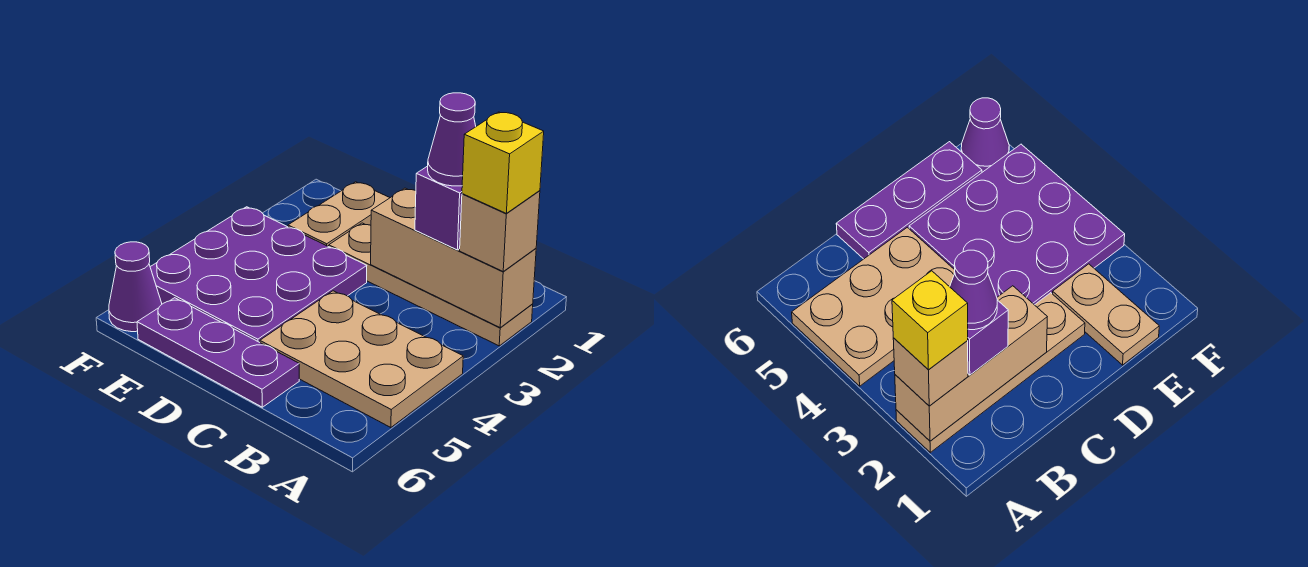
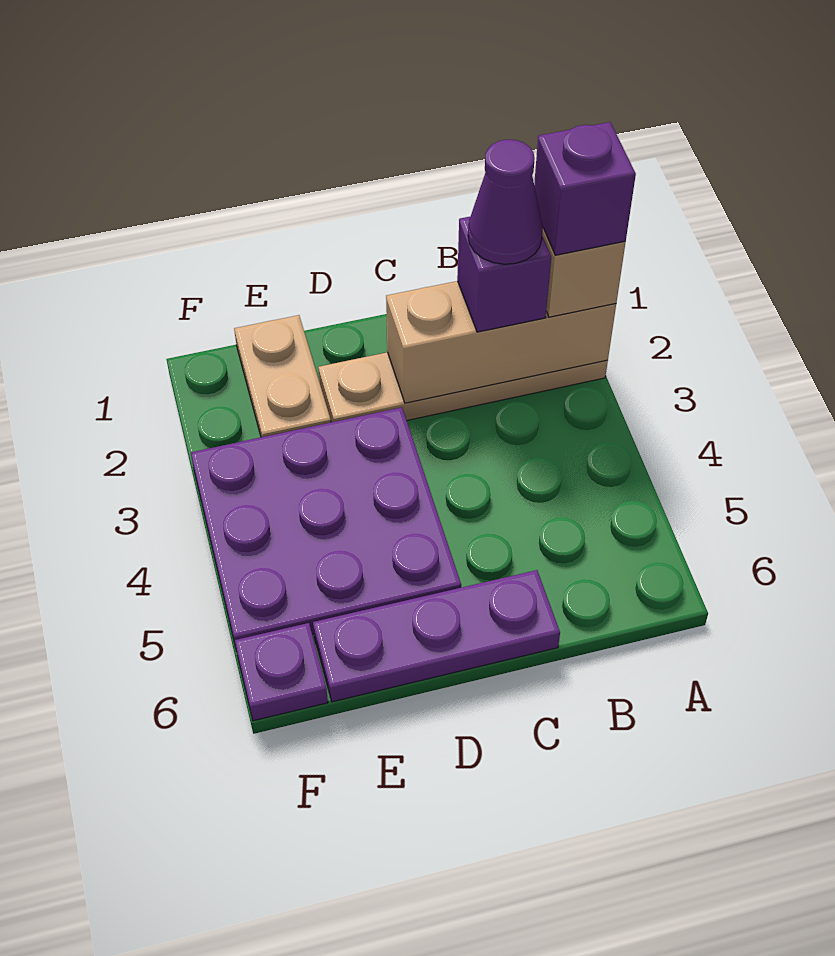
yellow brick A2 level 4 -> purple brick A2 level 4
tan plate A4:C5 level 1 -> none
purple cone F6 level 1 -> purple plate F6 level 1

